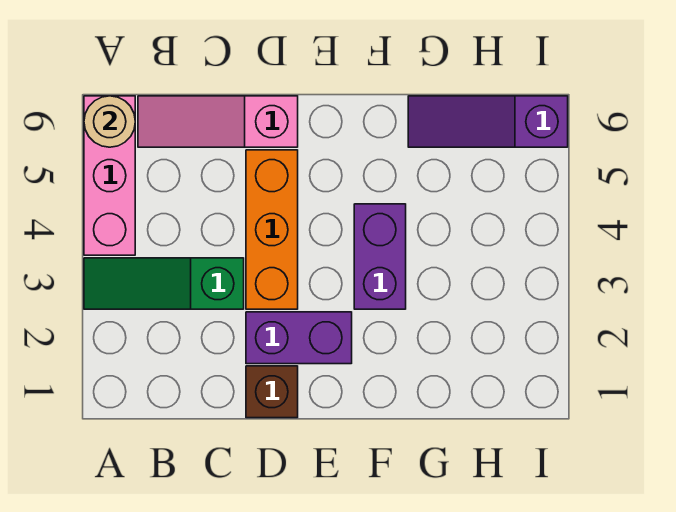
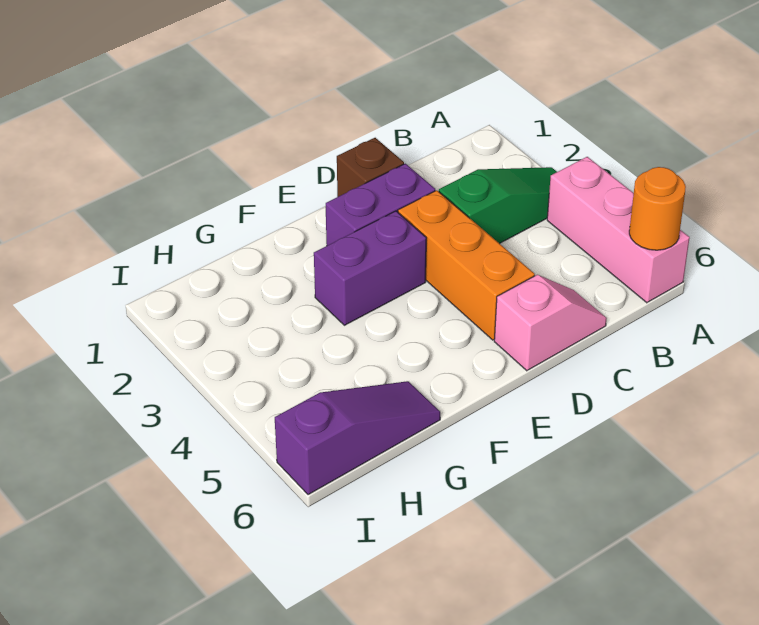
tan round brick A6 level 2 -> orange round brick A6 level 2
pink slope B6:D6 level 1 top D -> pink slope C6:D6 level 1 top D
purple brick F3:F4 level 1 -> purple brick E3:F3 level 1

